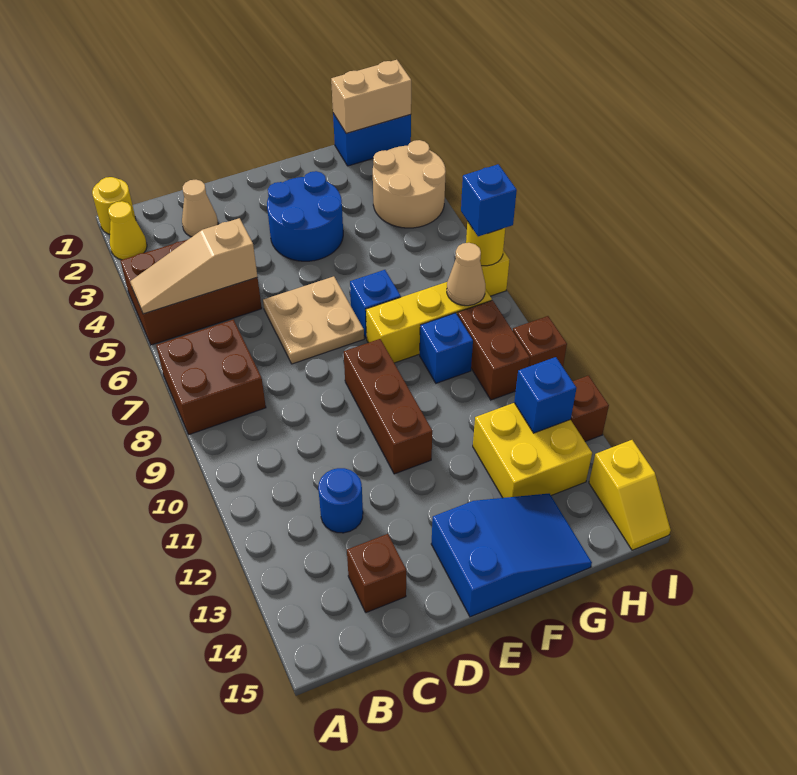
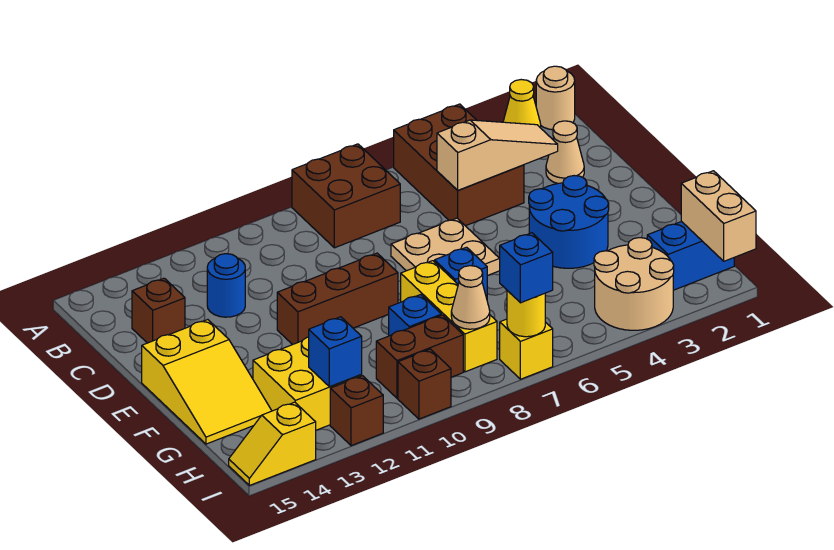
yellow round brick A1 level 1 -> tan round brick A1 level 1
tan slope A5:C5 level 2 top C -> tan slope C3:C5 level 2 top 5
blue slope E14:G15 level 1 top E -> yellow slope E14:G15 level 1 top E
blue brick H1:I1 level 1 -> blue brick H1:H2 level 1

